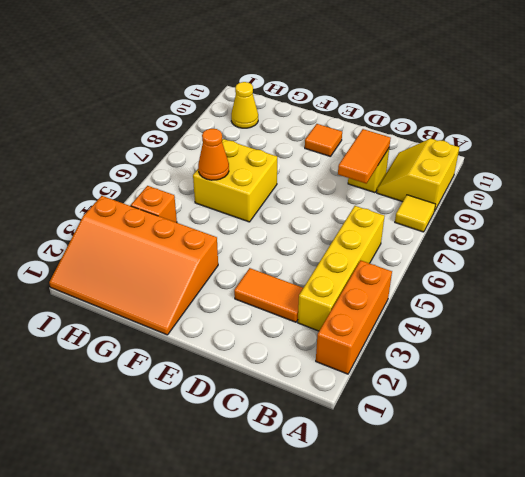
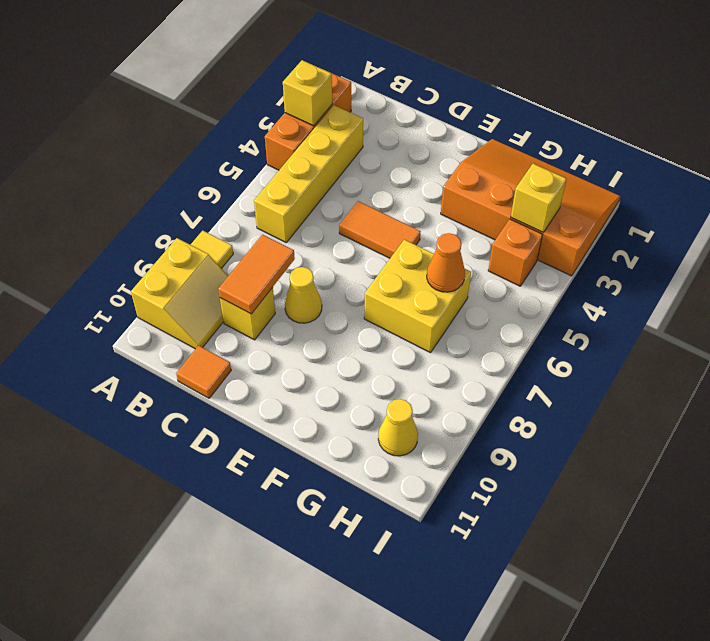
none -> yellow brick A3 level 2
orange tile C3:D3 level 1 -> orange tile D5:E5 level 1
none -> yellow cone D8 level 1
orange tile E10 level 1 -> orange tile C11 level 1
none -> yellow brick H3 level 2

